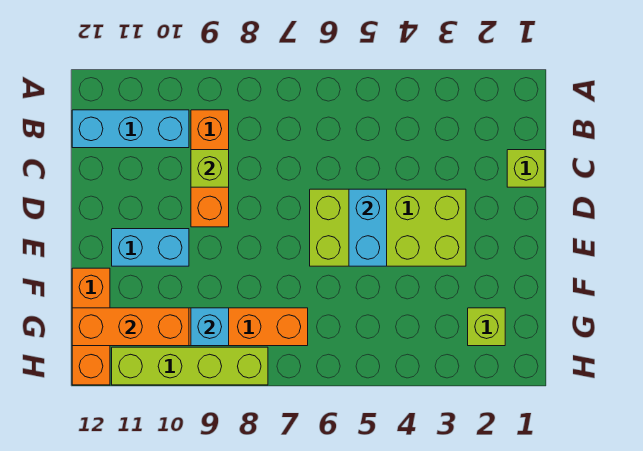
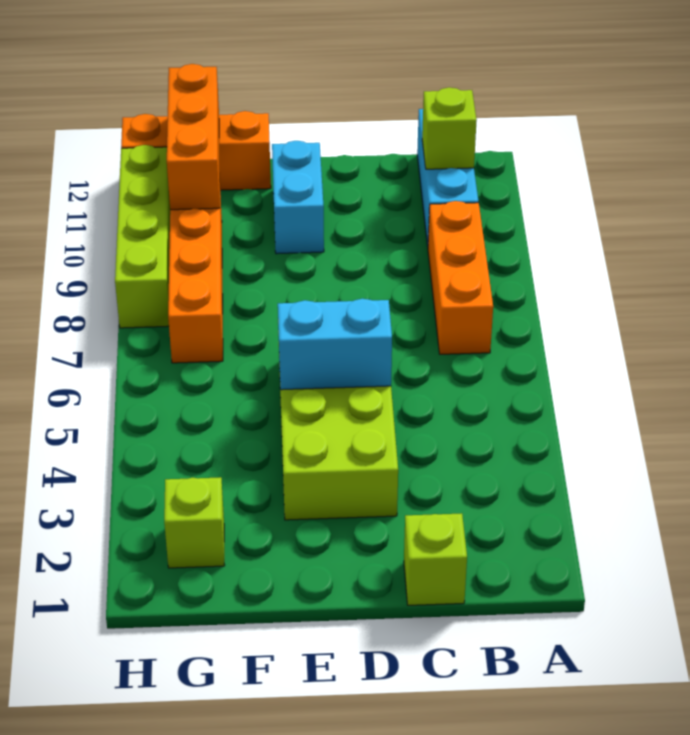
orange brick B9:D9 level 1 -> orange brick B7:B9 level 1
lime brick C9 level 2 -> lime brick B11 level 2
cyan brick G9 level 2 -> none

